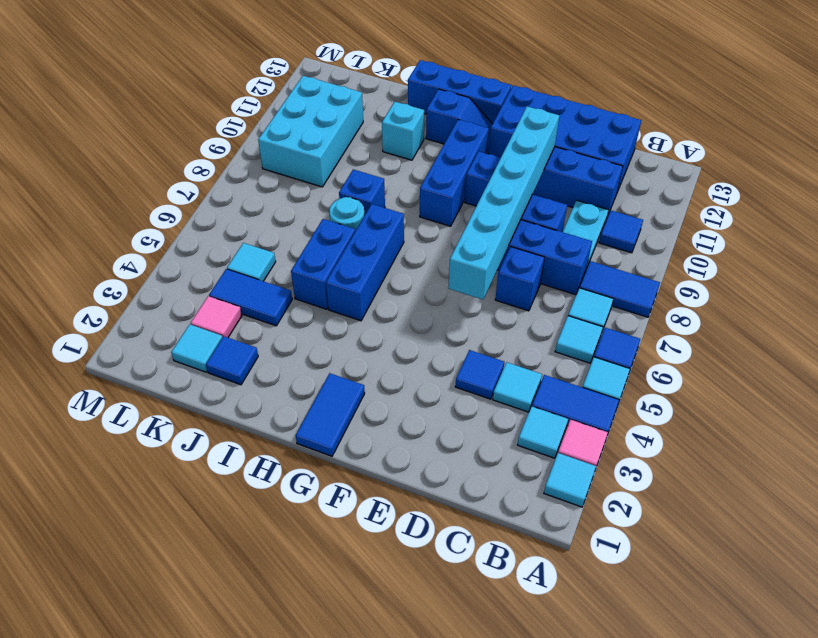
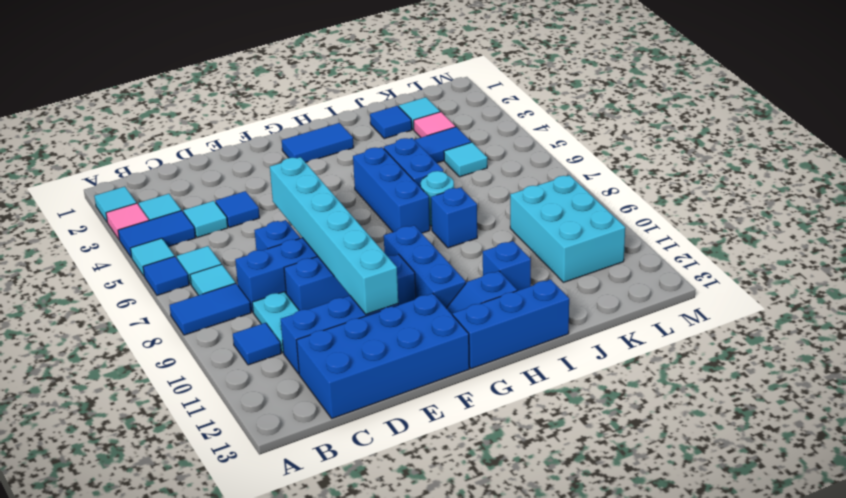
blue tile G1:G2 level 1 -> blue tile G2:H2 level 1
cyan brick I11 level 1 -> blue brick I11 level 1

